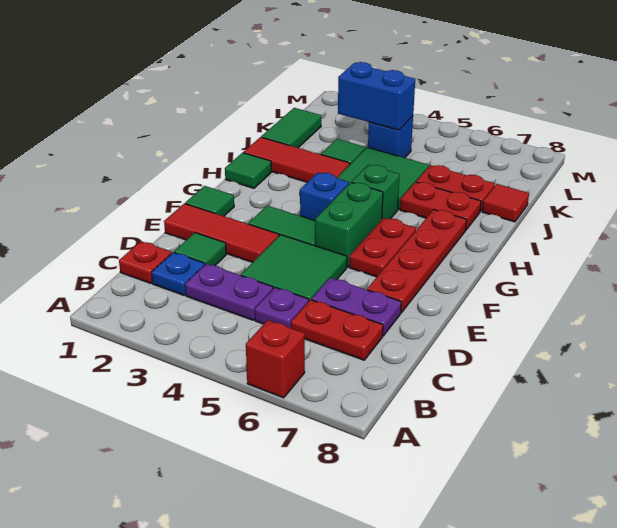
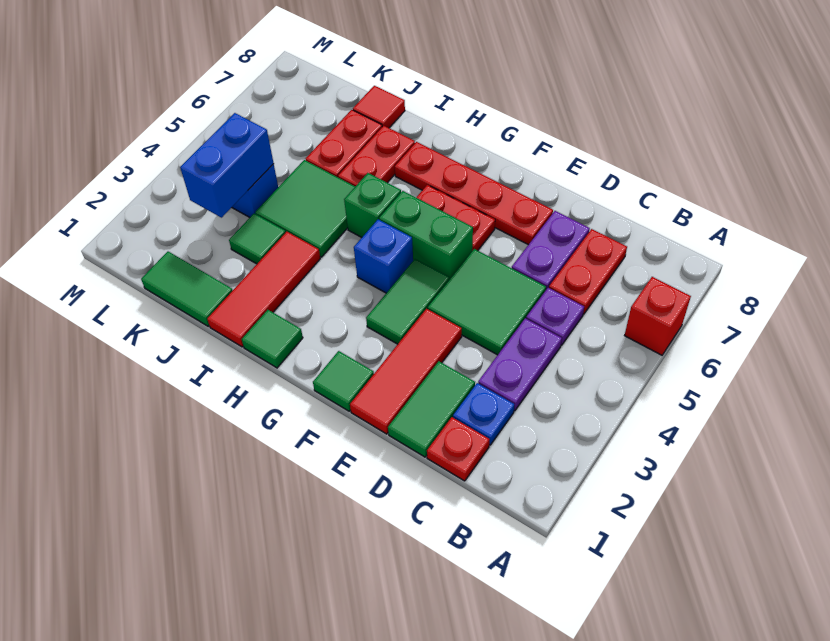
green tile D2 level 1 -> green tile D1:D2 level 1

